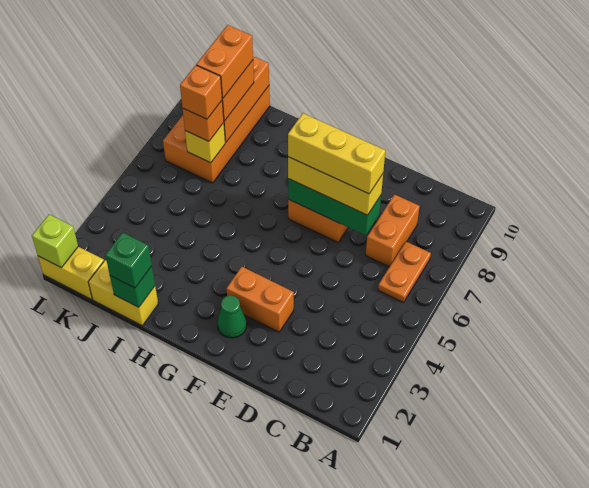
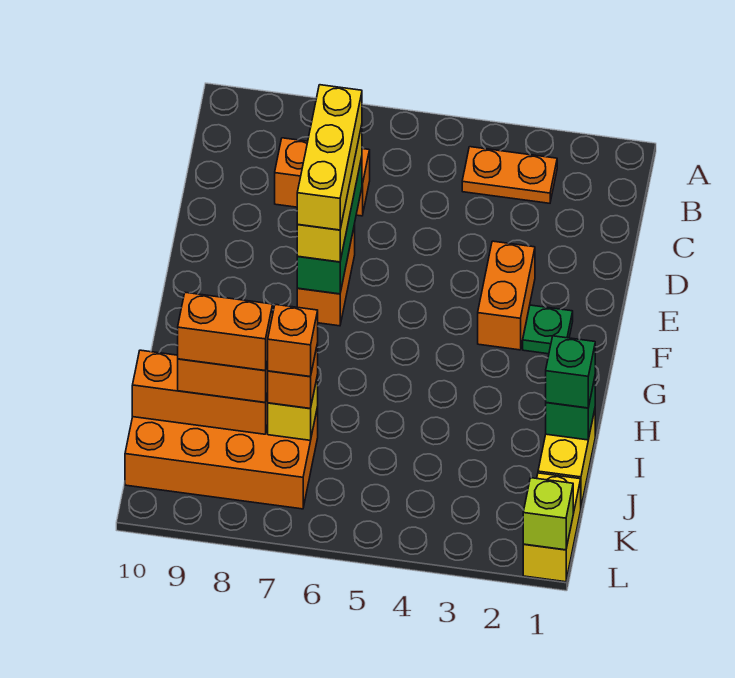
orange plate B6:B7 level 1 -> orange plate B3:B4 level 1
green cone F2 level 1 -> green plate F2 level 1

